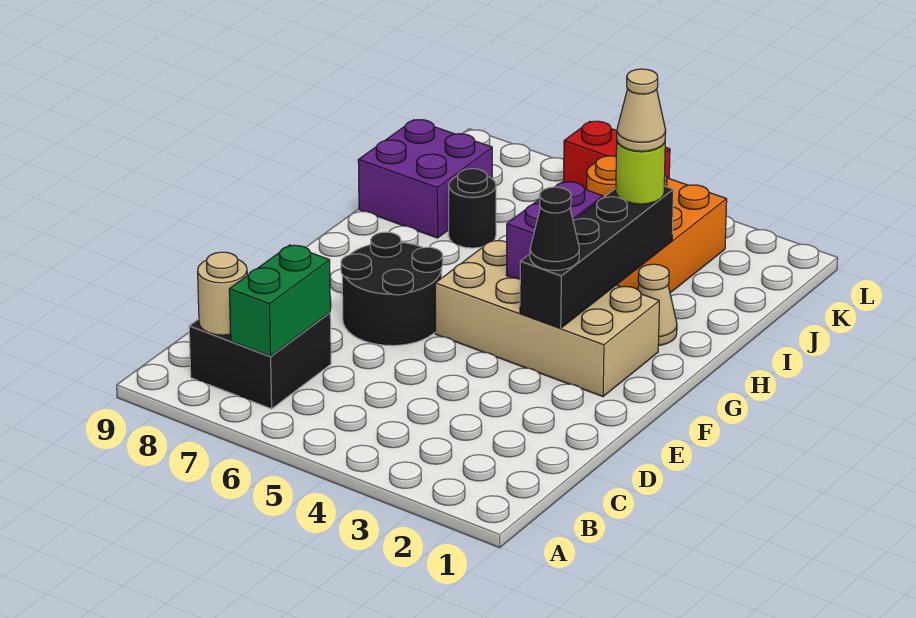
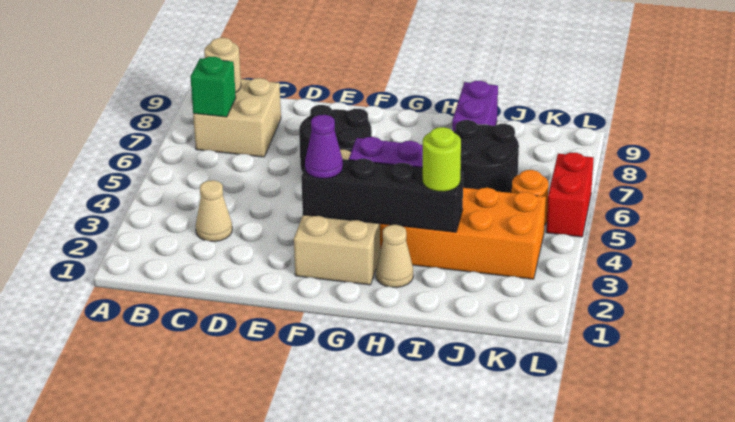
black brick B7:C8 level 1 -> tan brick B7:C8 level 1
green brick B7:C7 level 2 -> green brick B7 level 2
black cone F3 level 3 -> purple cone F3 level 3
tan cone I3 level 4 -> tan cone C3 level 1
black round brick I7 level 1 -> black round brick I6:J7 level 1
purple brick I8:J9 level 1 -> purple brick I8:I9 level 1

